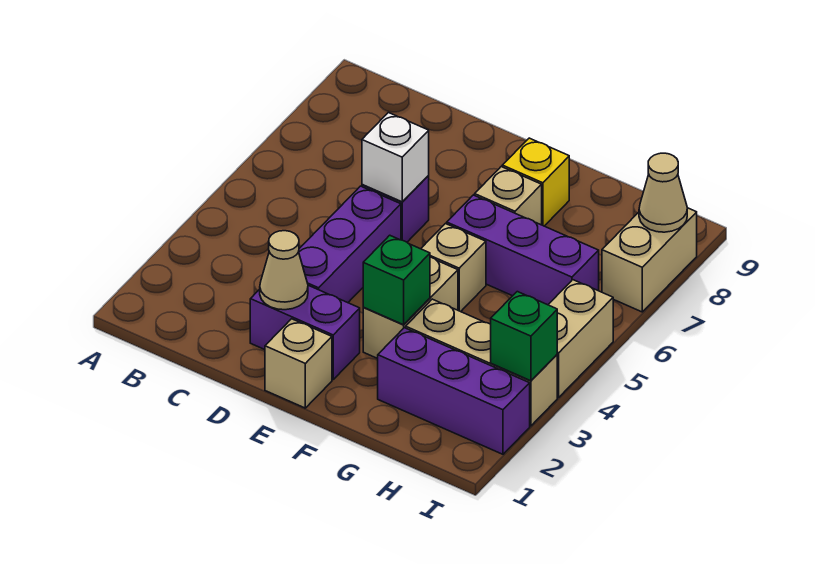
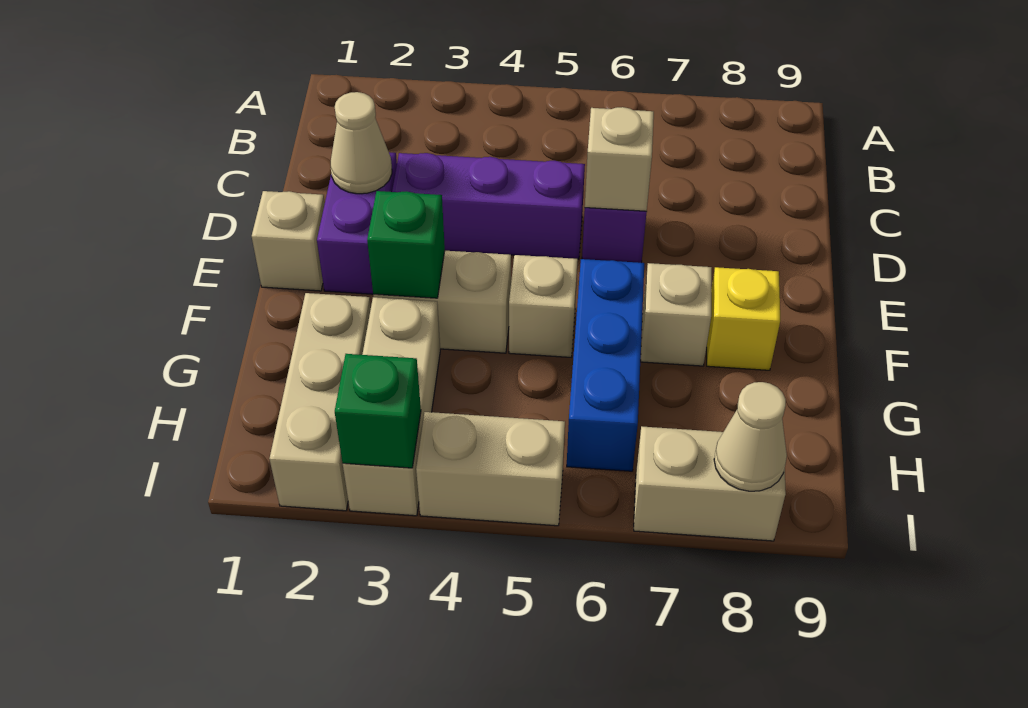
white brick D6 level 2 -> tan brick D6 level 2
purple brick F6:H6 level 1 -> blue brick F6:H6 level 1
purple brick G2:I2 level 1 -> tan brick G2:I2 level 1

